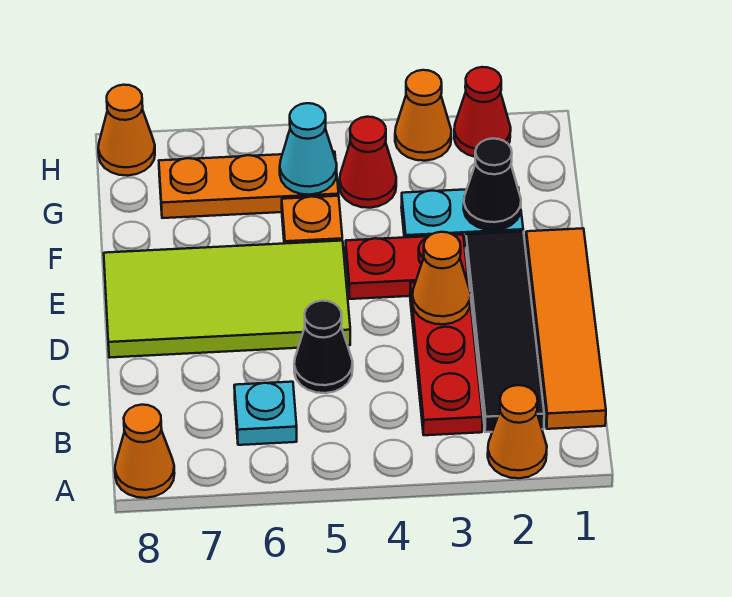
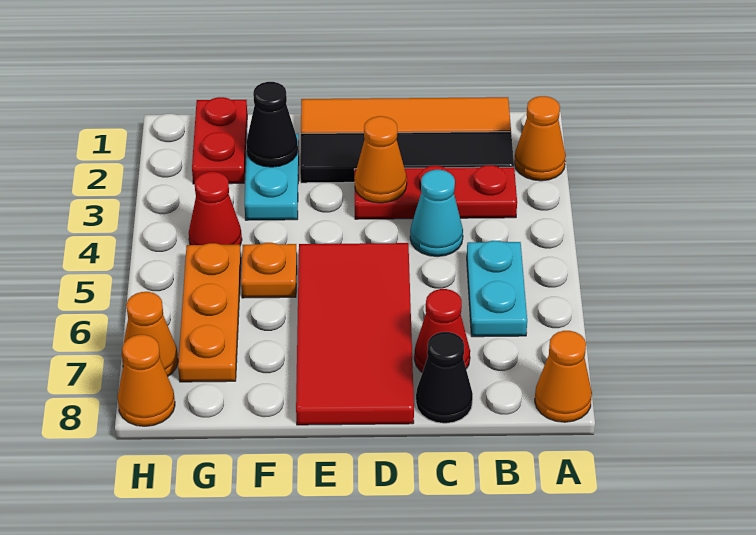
cyan plate B6 level 1 -> cyan plate B5:B6 level 1
black cone C5 level 1 -> black cone C8 level 1
lime tile D5:E8 level 1 -> red tile D5:E8 level 1
red plate E3:E4 level 1 -> red plate G1:G2 level 1
cyan cone G5 level 2 -> cyan cone C4 level 1
red cone H2 level 1 -> red cone C7 level 1
orange cone H3 level 1 -> orange cone H7 level 1

